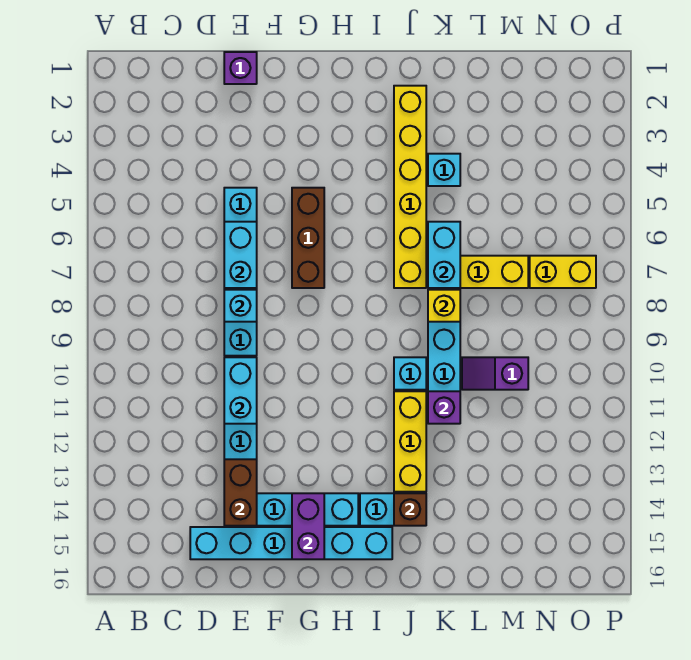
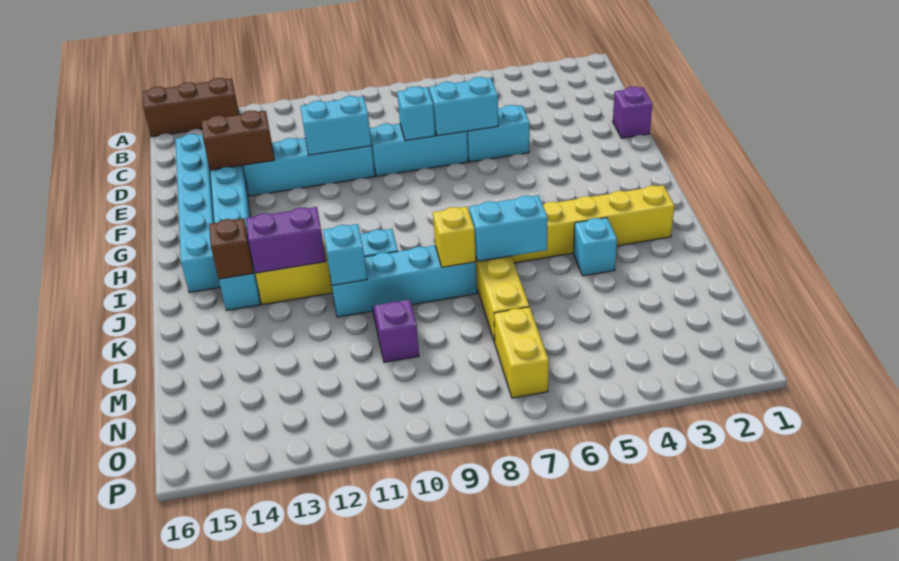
brown brick G5:G7 level 1 -> brown brick A14:A16 level 1
purple brick G14:G15 level 2 -> purple brick J12:J13 level 2
purple brick K11 level 2 -> cyan brick K11 level 2

